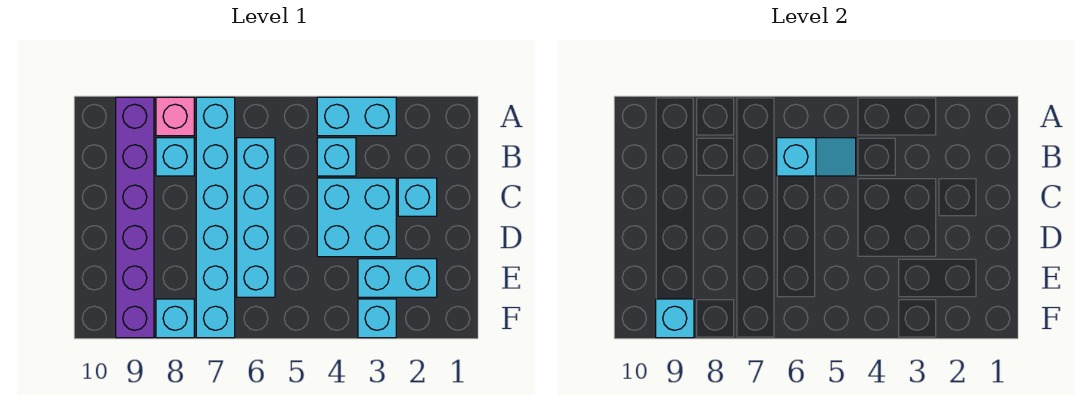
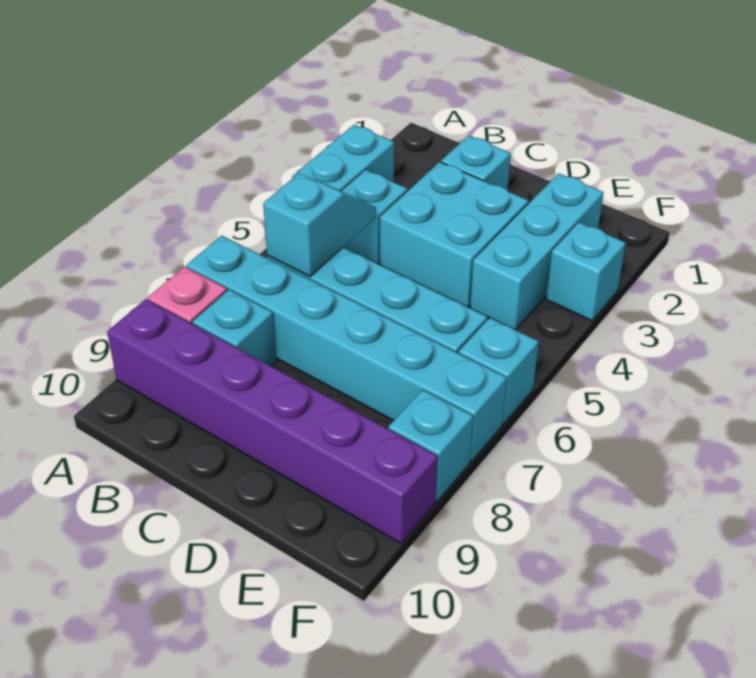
cyan brick E2:E3 level 1 -> cyan brick E2:E4 level 1
cyan brick F9 level 2 -> cyan brick F6 level 1

